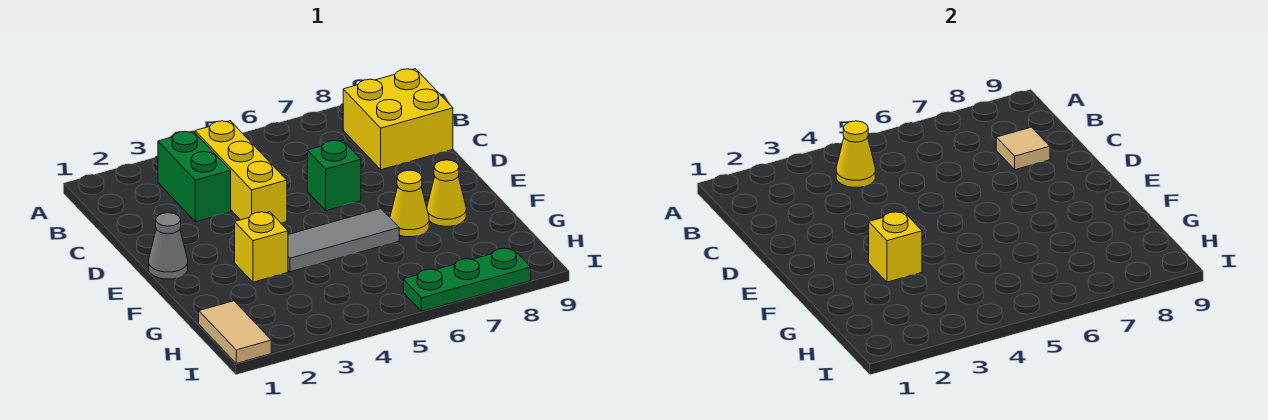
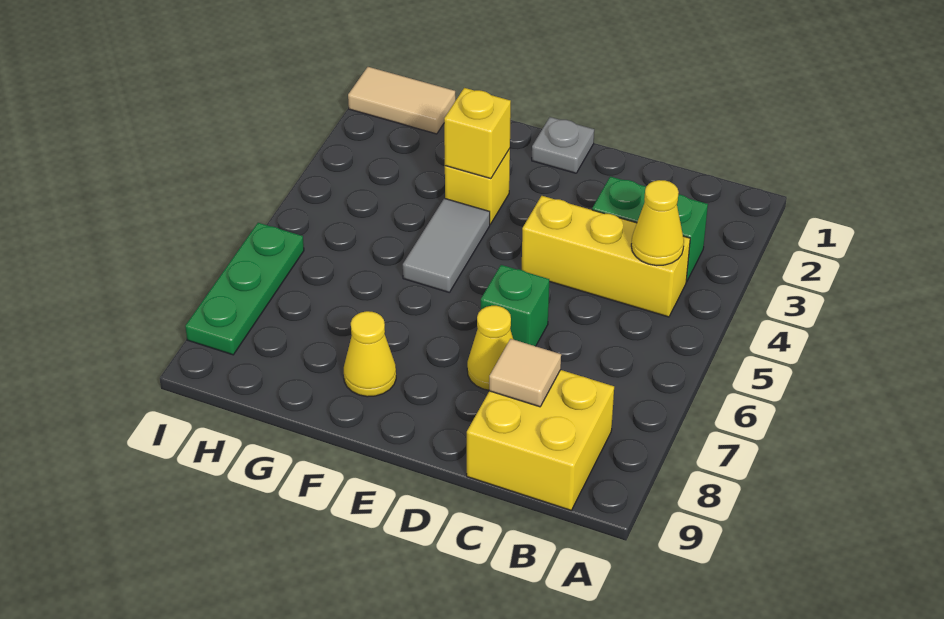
grey cone E1 level 1 -> grey plate E1 level 1
grey tile F4:F6 level 1 -> grey tile F4:F5 level 1
yellow cone F7 level 1 -> yellow cone D7 level 1

